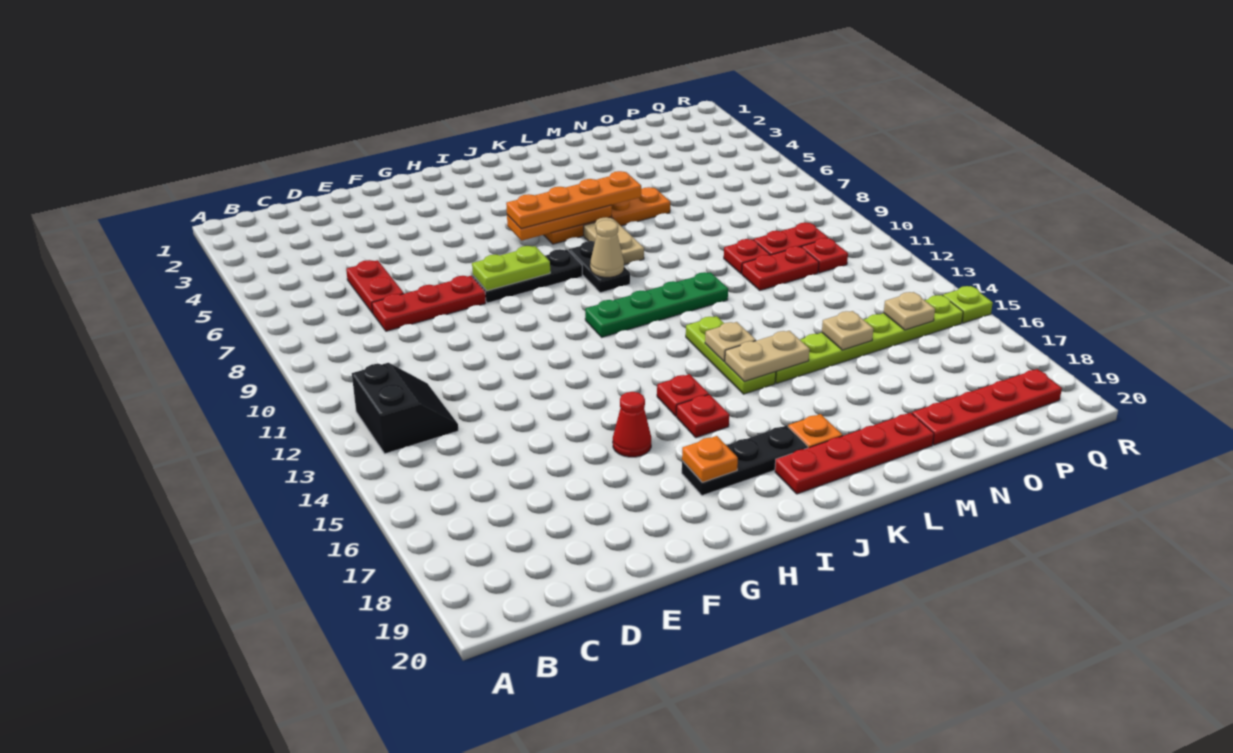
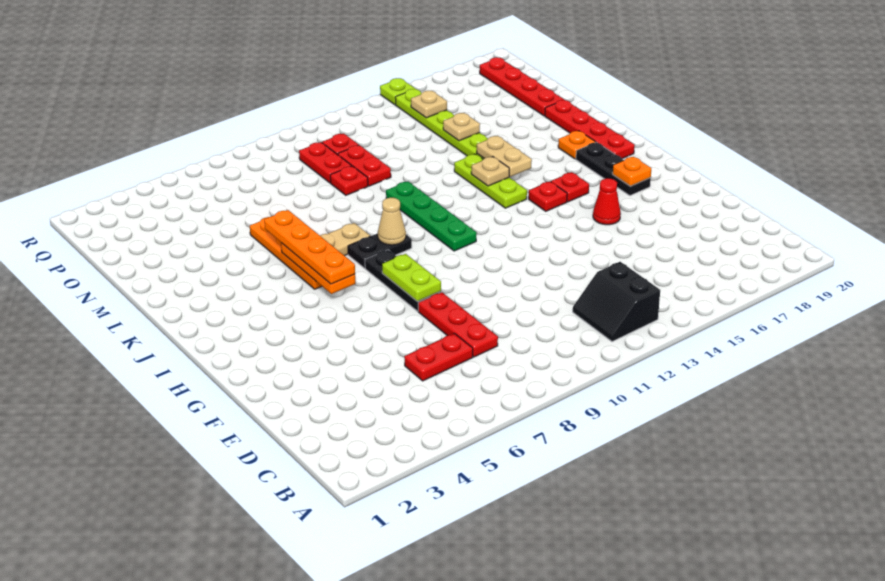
black slope B12:C13 level 1 top B -> black slope B12:C13 level 1 top 13
lime plate K13:K15 level 1 -> lime plate J14:L14 level 1

